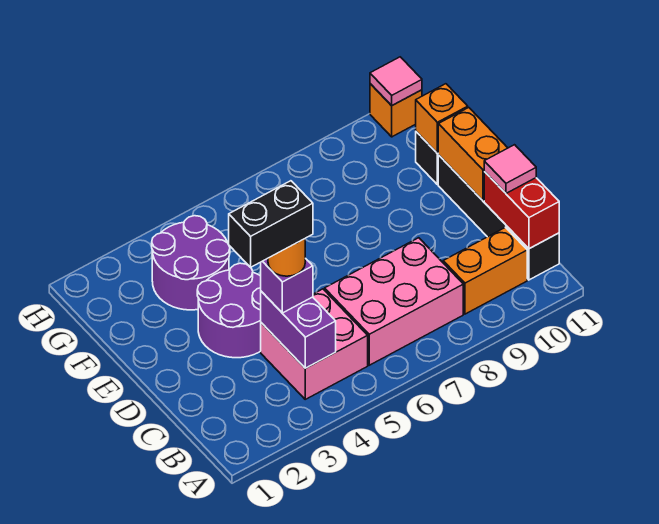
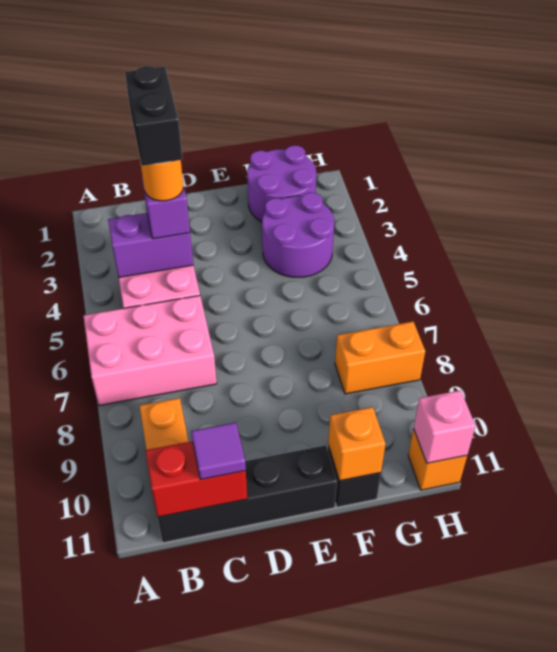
pink brick B6:C8 level 1 -> pink brick A6:C7 level 1
pink tile C11 level 3 -> purple tile C11 level 3
purple round brick D3:E4 level 1 -> purple round brick F1:G2 level 1
orange brick D11:E11 level 2 -> orange brick G8:H8 level 1
pink tile H11 level 2 -> pink brick H11 level 2

